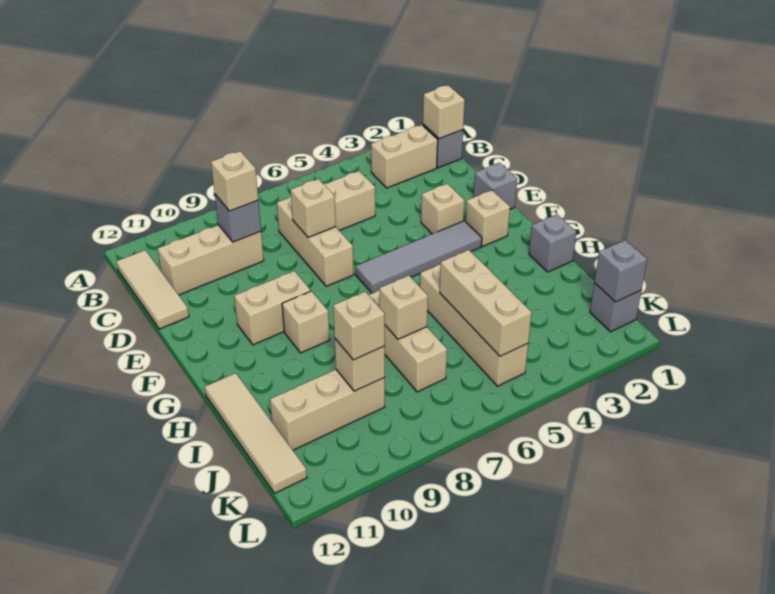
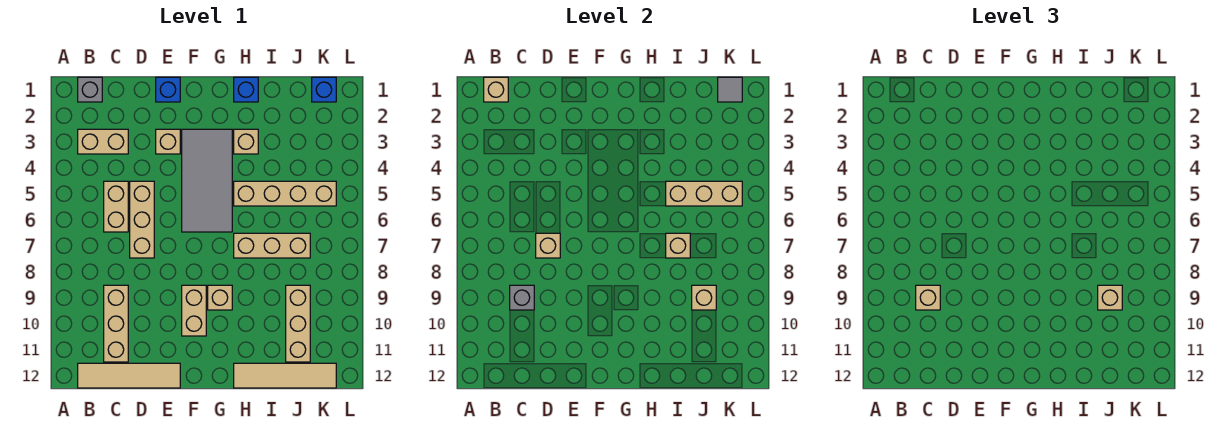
tan brick B2:B3 level 1 -> tan brick B3:C3 level 1
tan tile B12:D12 level 1 -> tan tile B12:E12 level 1
tan brick C7:E7 level 1 -> tan brick D5:D7 level 1
grey brick E1 level 1 -> blue brick E1 level 1
tan brick F2 level 1 -> tan brick H3 level 1
grey tile F3:F6 level 1 -> grey tile F3:G6 level 1
grey brick H1 level 1 -> blue brick H1 level 1
grey brick K1 level 1 -> blue brick K1 level 1
grey brick K1 level 2 -> grey tile K1 level 2

